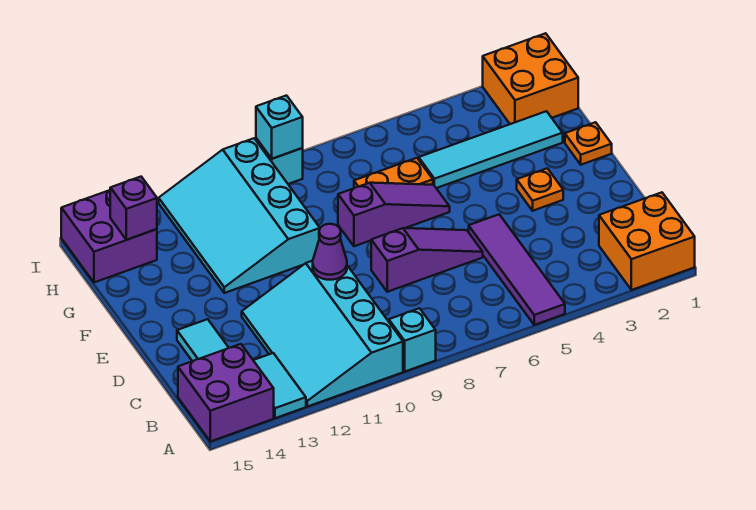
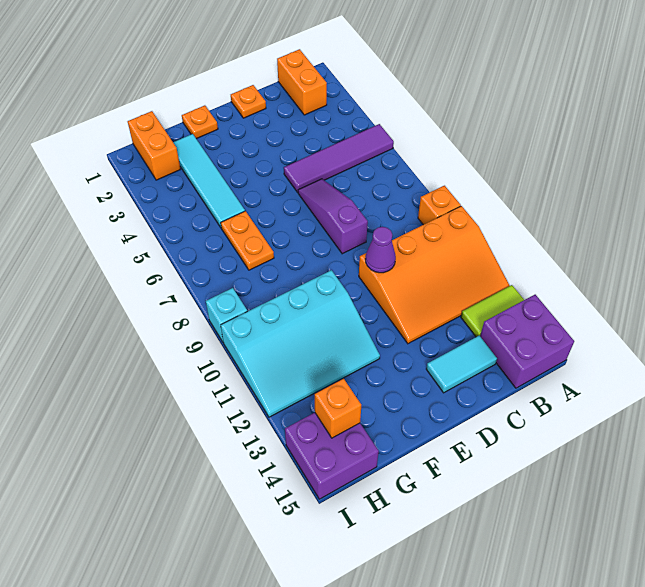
orange brick A1:B2 level 1 -> orange brick B1:B2 level 1
cyan brick A9 level 1 -> orange brick A9 level 1
cyan slope A10:D12 level 1 top 10 -> orange slope A10:D12 level 1 top 10
cyan tile A13:B13 level 1 -> lime tile A13:B13 level 1
orange plate E3 level 1 -> orange plate D1 level 1
purple slope F6:F8 level 1 top 8 -> none
orange brick H1:I2 level 1 -> orange brick H1:H2 level 1
purple brick H14 level 2 -> orange brick H14 level 2
cyan brick I9 level 2 -> none

